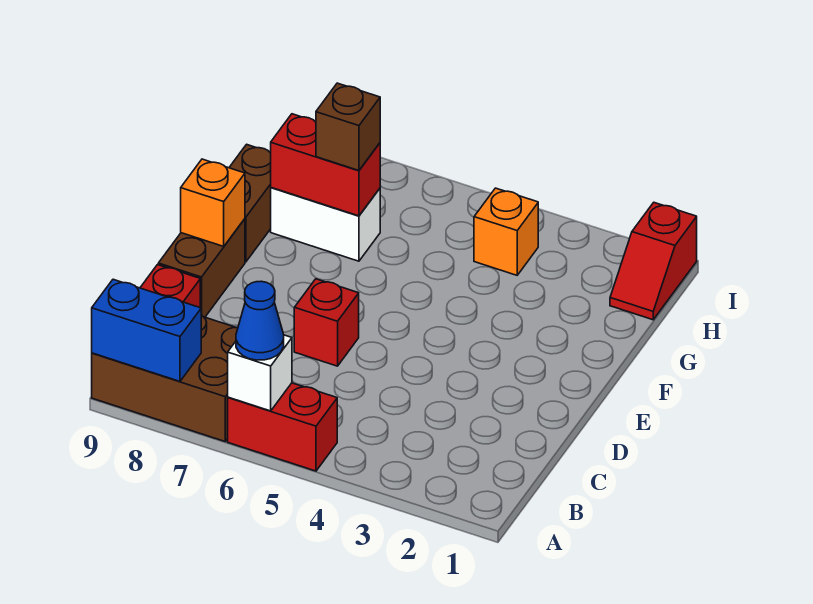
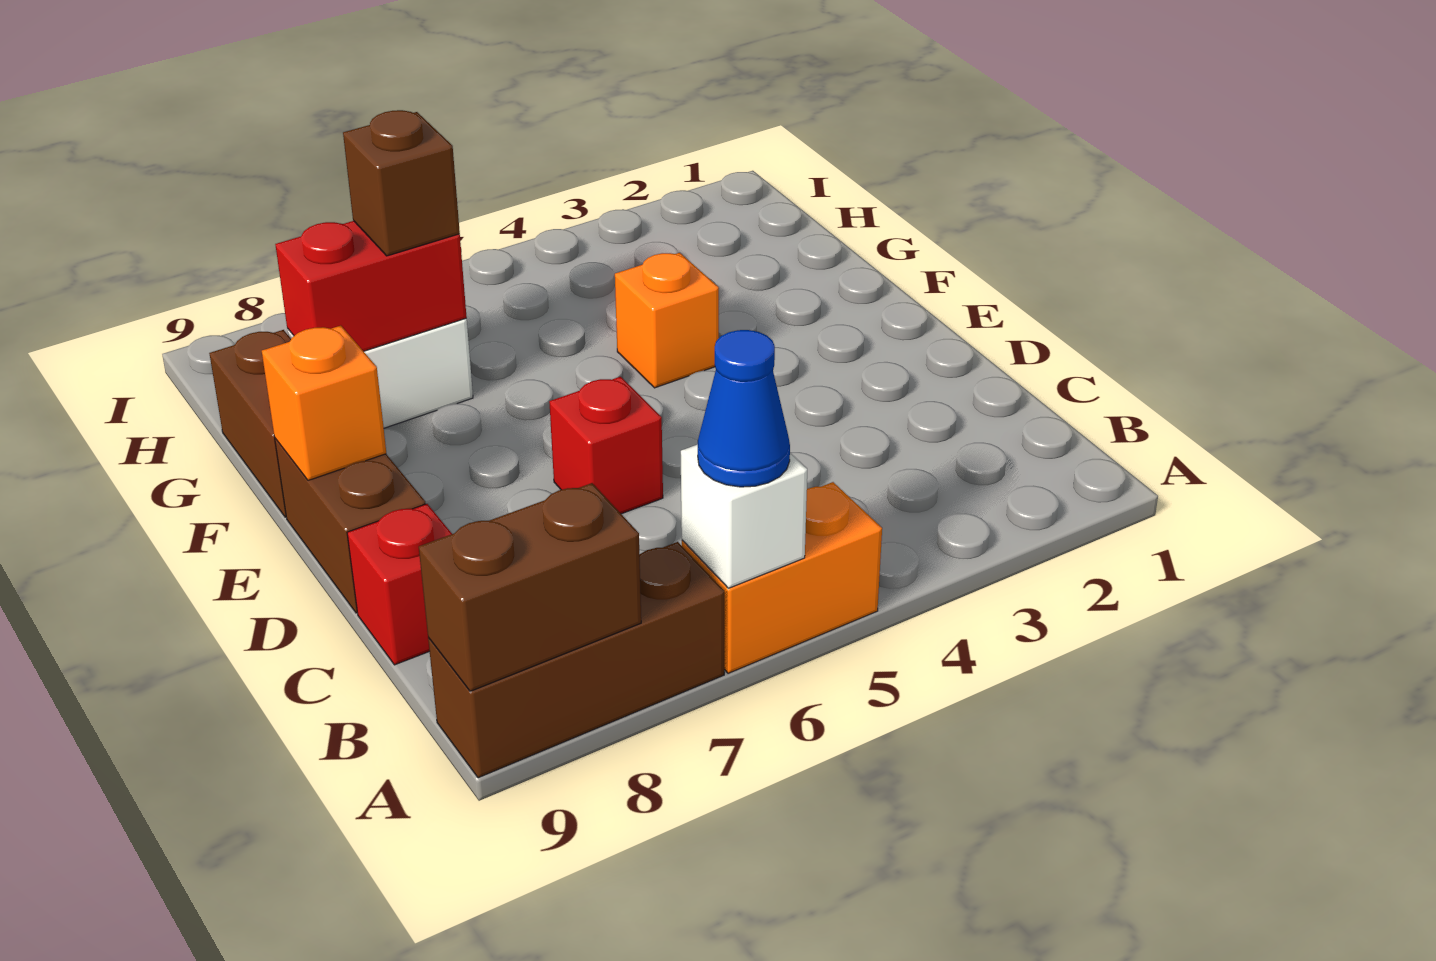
red brick A5:A6 level 1 -> orange brick A5:A6 level 1
brown brick A7:B9 level 1 -> brown brick A7:A9 level 1
blue brick A8:A9 level 2 -> brown brick A8:A9 level 2
red slope H1:I1 level 1 top I -> none
orange brick H4 level 1 -> orange brick F4 level 1

